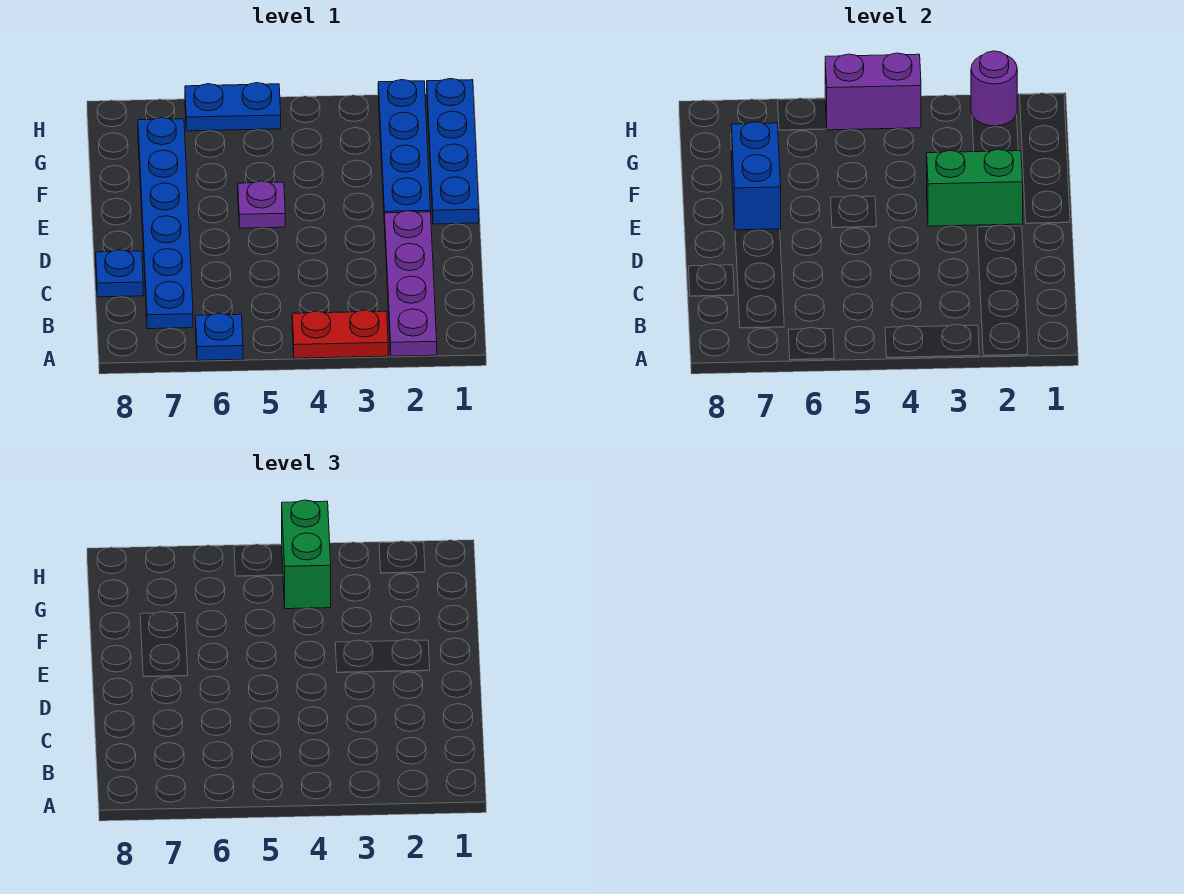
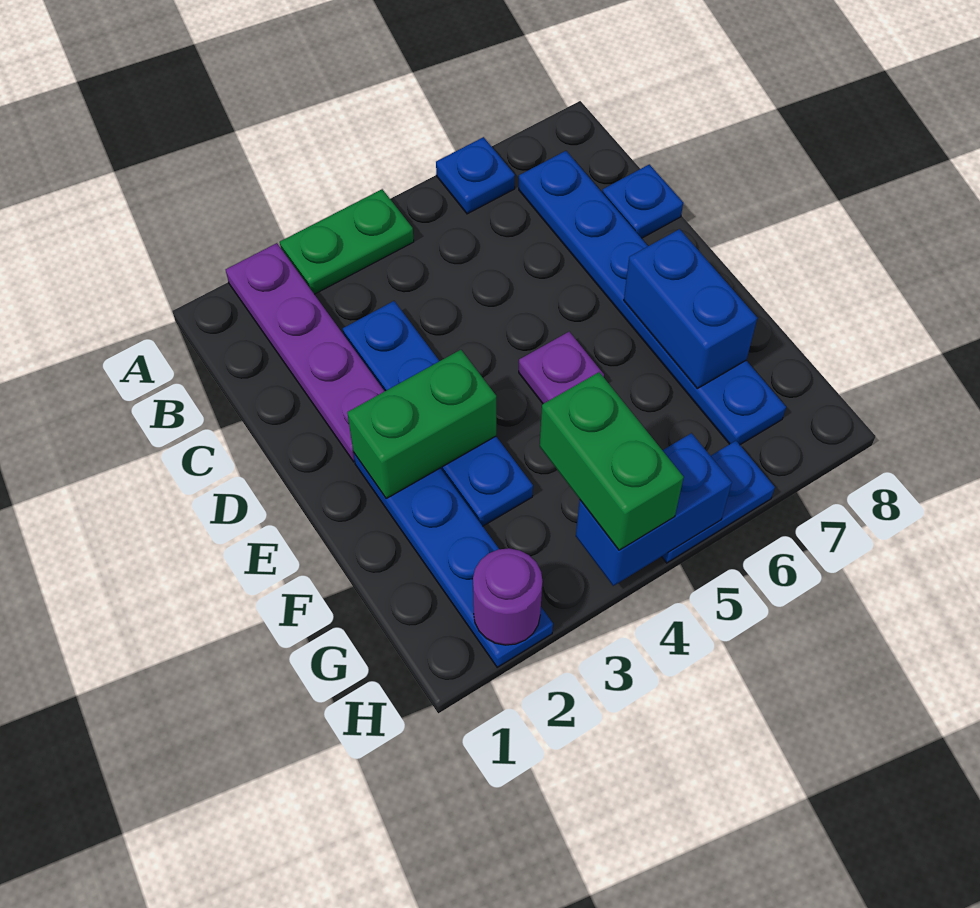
red plate A3:A4 level 1 -> green plate A3:A4 level 1
blue plate E1:H1 level 1 -> blue plate C3:F3 level 1
purple brick H4:H5 level 2 -> blue brick H4:H5 level 2

